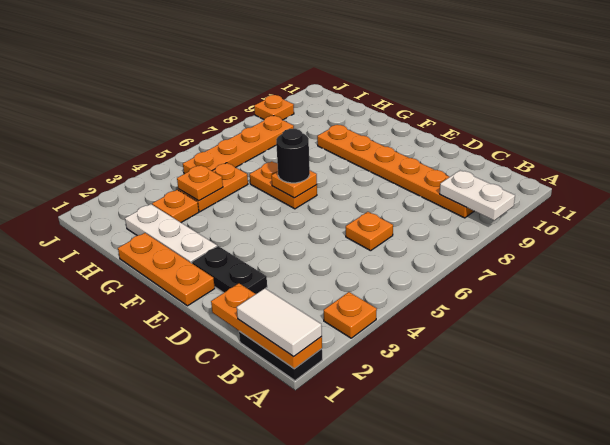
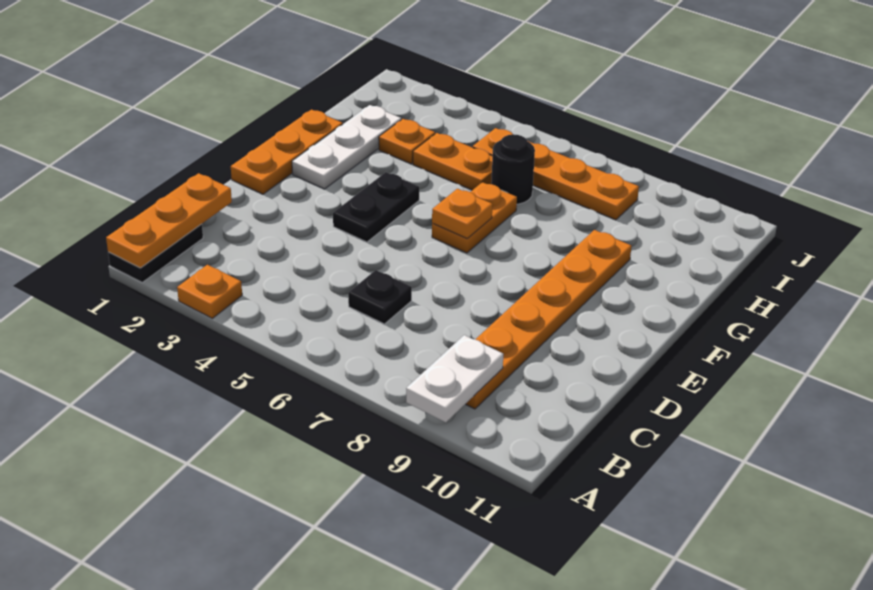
white tile A1:B1 level 3 -> none
orange plate C6 level 1 -> black plate C6 level 1
black plate D2:E2 level 1 -> black plate E4:F4 level 1
black round brick F6 level 3 -> black round brick H6 level 1
orange plate H4 level 2 -> none
orange plate J9 level 1 -> none

